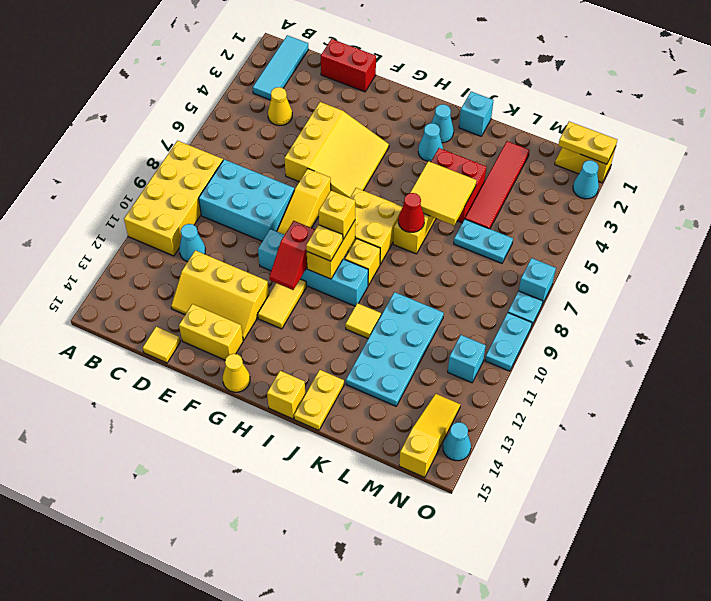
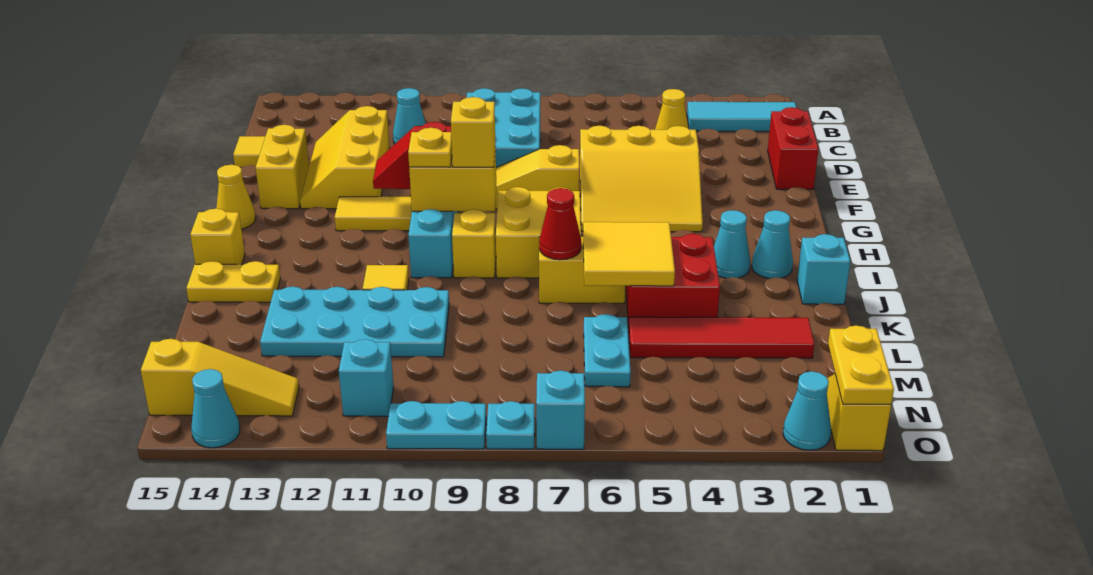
yellow brick A8:B11 level 1 -> none

